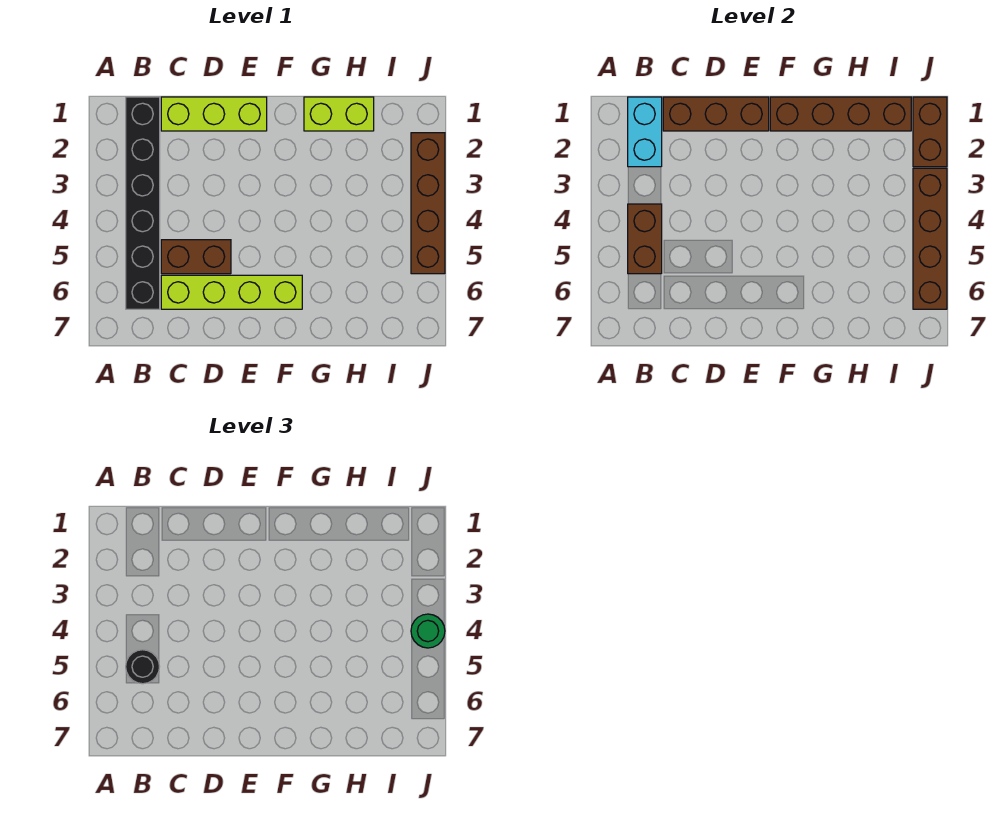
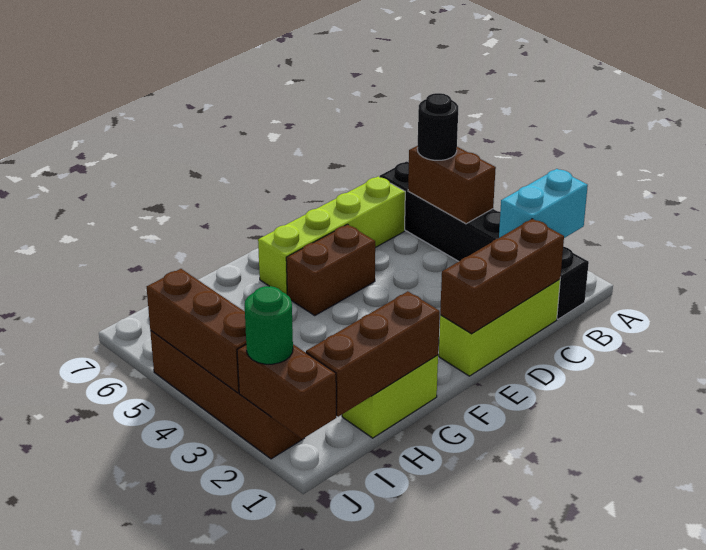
cyan brick B1:B2 level 2 -> cyan brick A2:B2 level 2
brown brick C5:D5 level 1 -> brown brick E5:F5 level 1
brown brick F1:I1 level 2 -> brown brick G1:I1 level 2
brown brick J3:J6 level 2 -> brown brick J3:J5 level 2
green round brick J4 level 3 -> green round brick J2 level 3

